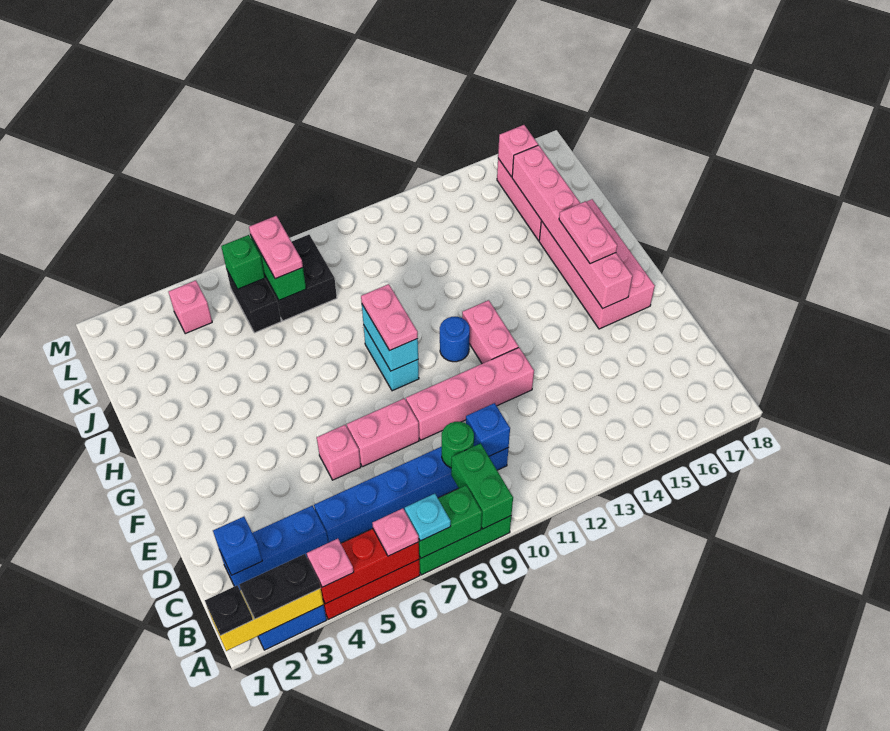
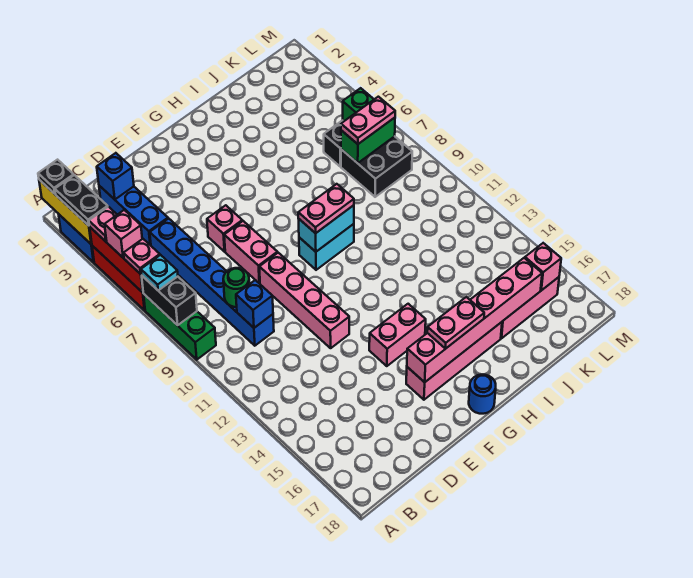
green brick A7:A8 level 2 -> black brick A7:A8 level 2
green brick A9:B9 level 2 -> none
pink brick F12:G12 level 1 -> pink brick F14:G14 level 1
pink brick F16:I17 level 1 -> pink brick F16:I16 level 1
blue round brick G11 level 1 -> blue round brick G18 level 1
pink brick L4 level 1 -> pink brick A5 level 3

